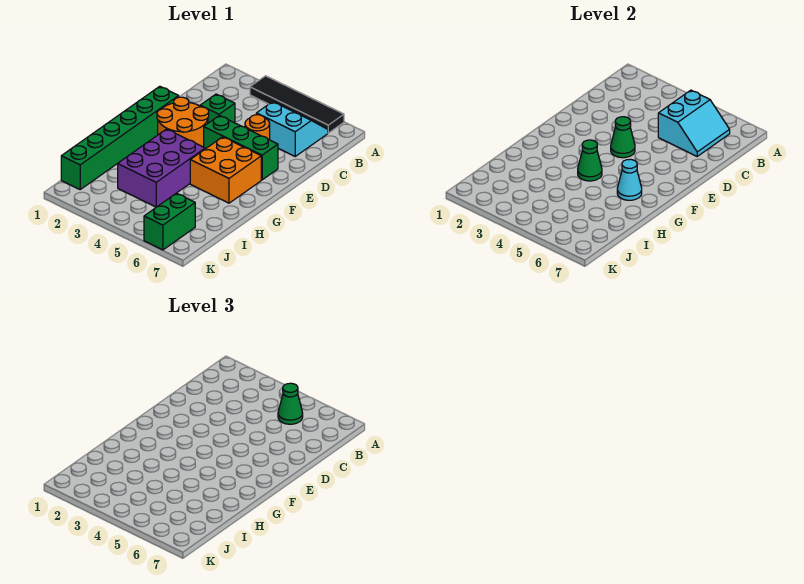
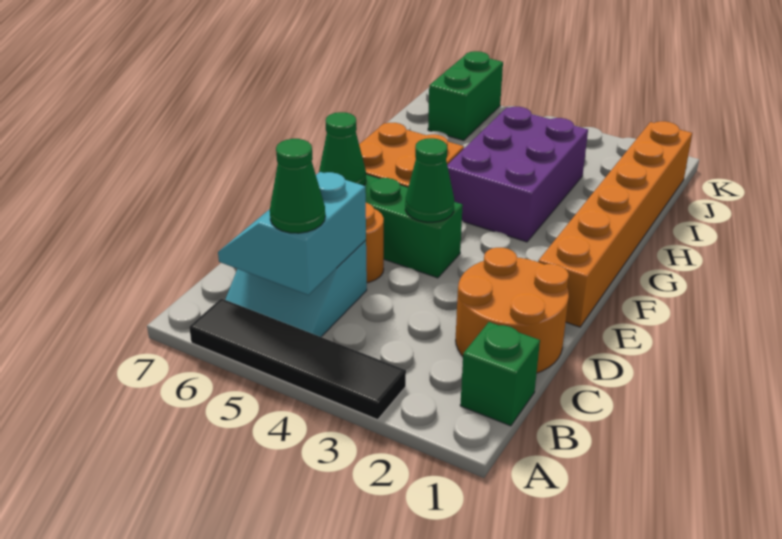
green brick D3 level 1 -> green brick B1 level 1
green brick E1:J1 level 1 -> orange brick E1:J1 level 1
orange round brick E2:F3 level 1 -> orange round brick C1:D2 level 1
green cone G4 level 2 -> green cone E6 level 2
cyan cone G6 level 2 -> none

